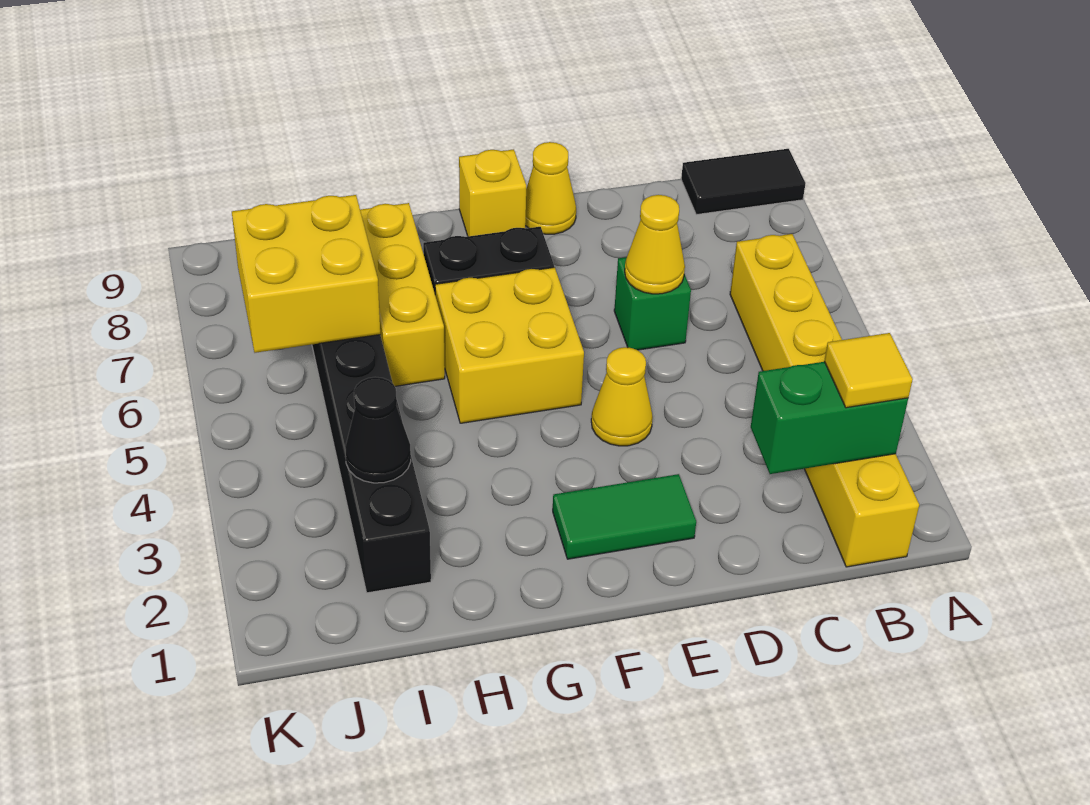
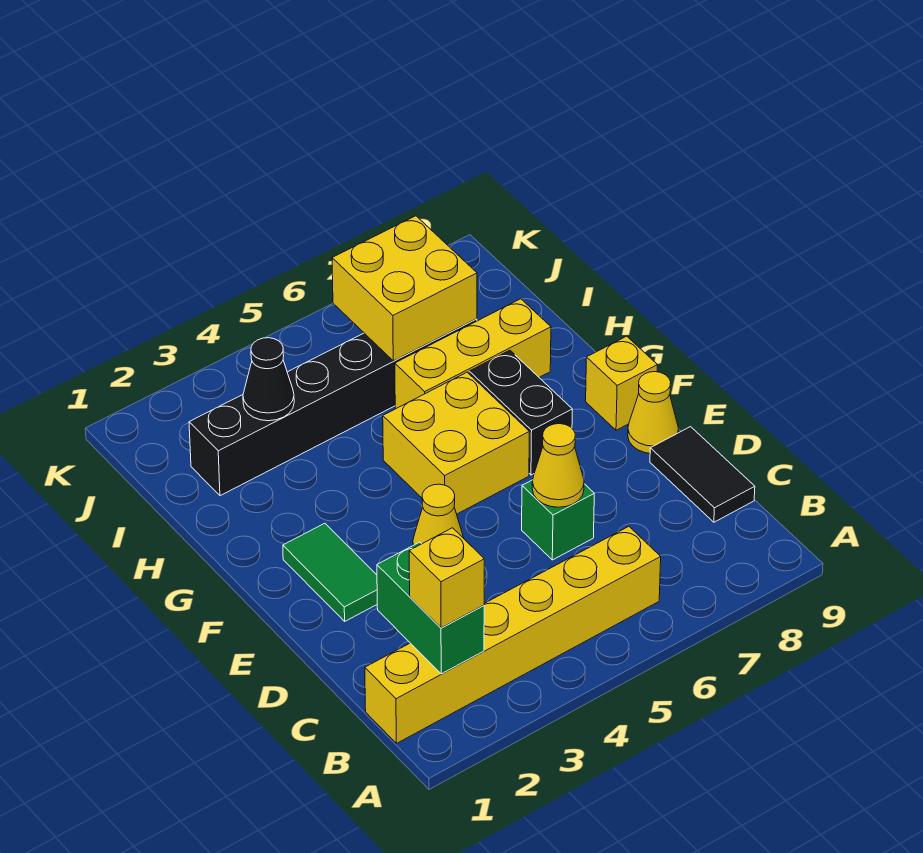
black tile A9:B9 level 1 -> black tile C9:D9 level 1
yellow tile B2 level 3 -> yellow brick B2 level 3

